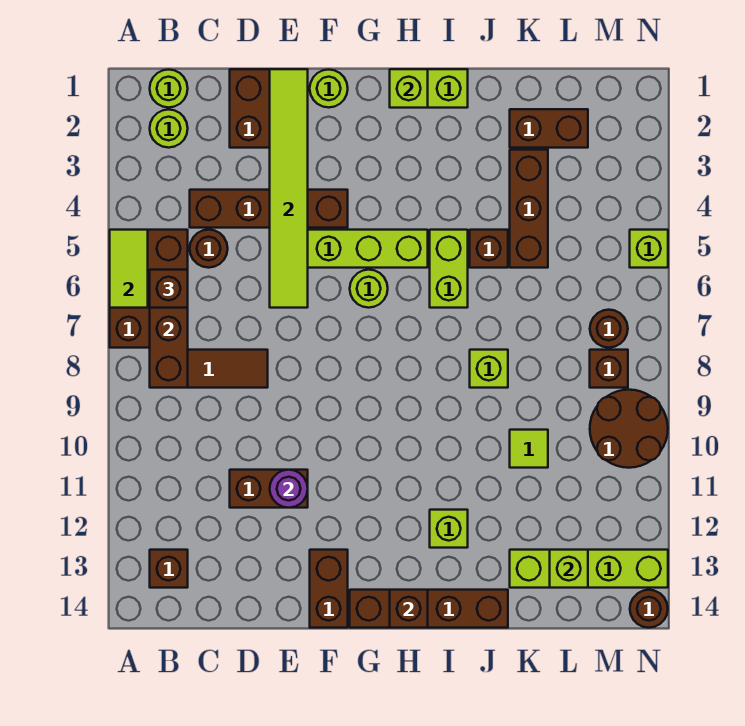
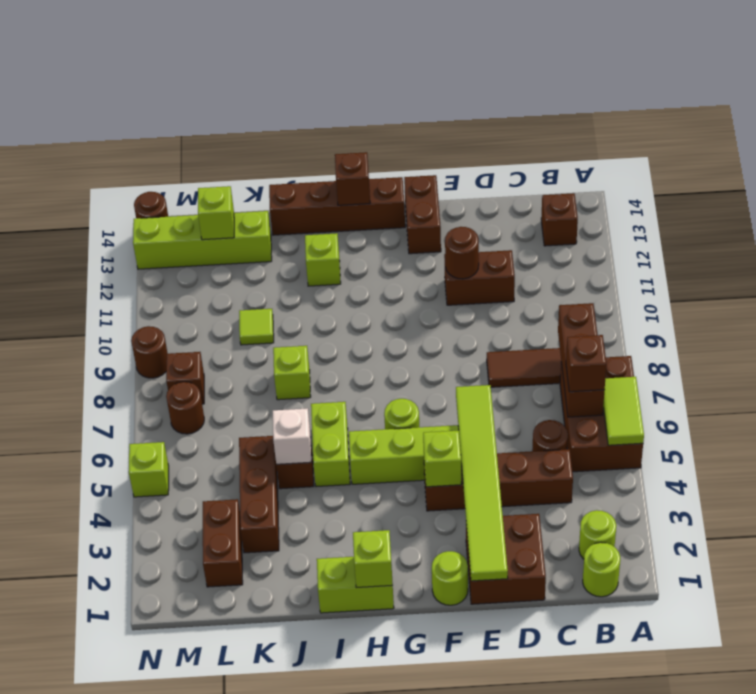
purple round brick E11 level 2 -> brown round brick E11 level 2
none -> lime brick F4 level 2
none -> white brick J5 level 2
brown brick K2:L2 level 1 -> brown brick L2:L3 level 1
brown round brick M9:N10 level 1 -> brown round brick N9 level 1

